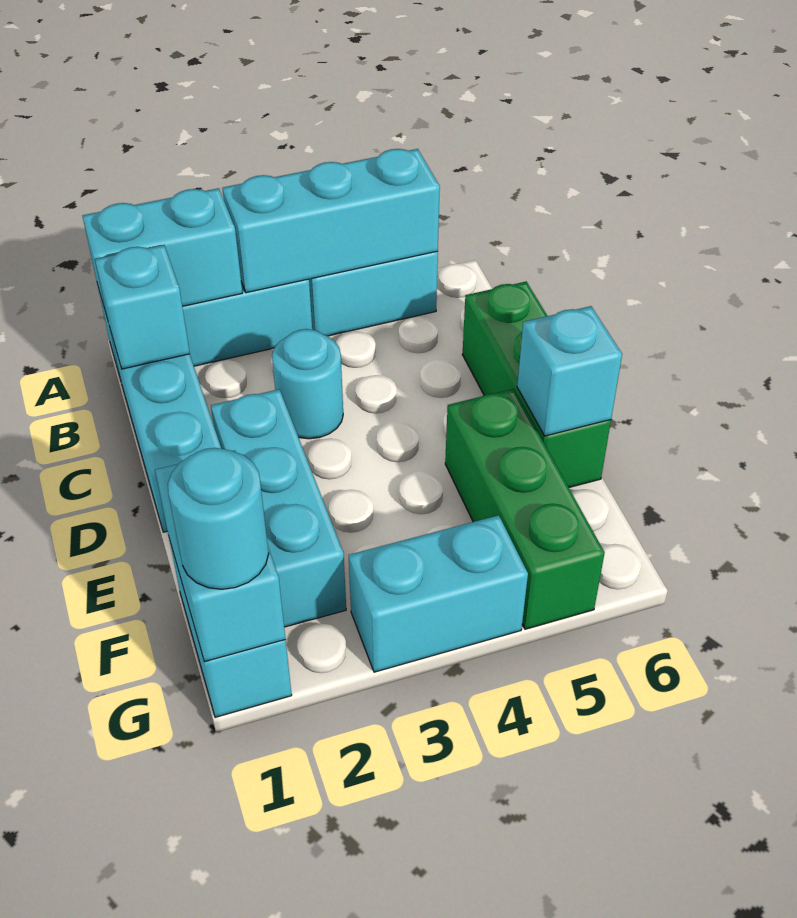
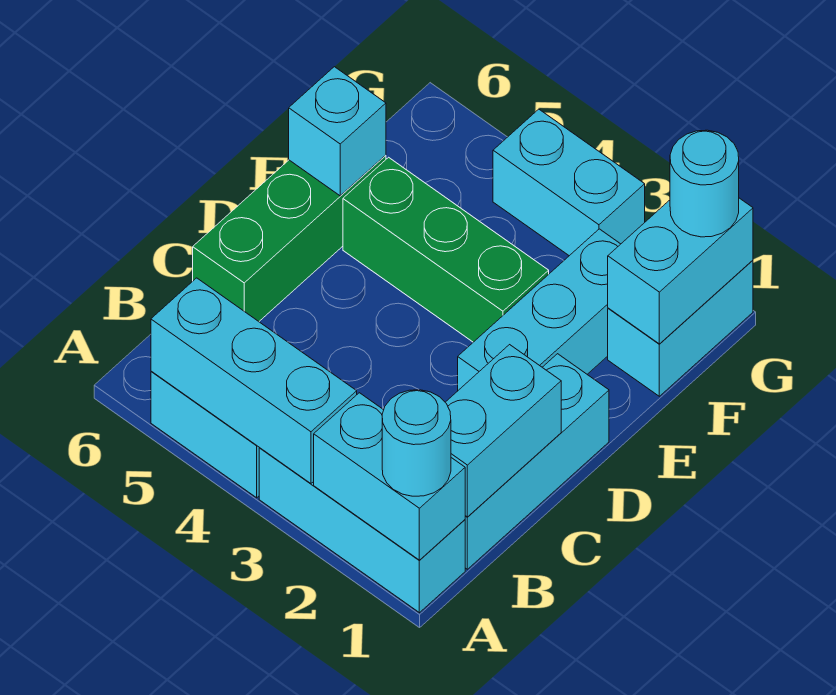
cyan brick B1 level 2 -> cyan brick B1:C1 level 2
cyan round brick C3 level 1 -> cyan round brick A1 level 3
green brick E5:G5 level 1 -> green brick E3:E5 level 1

